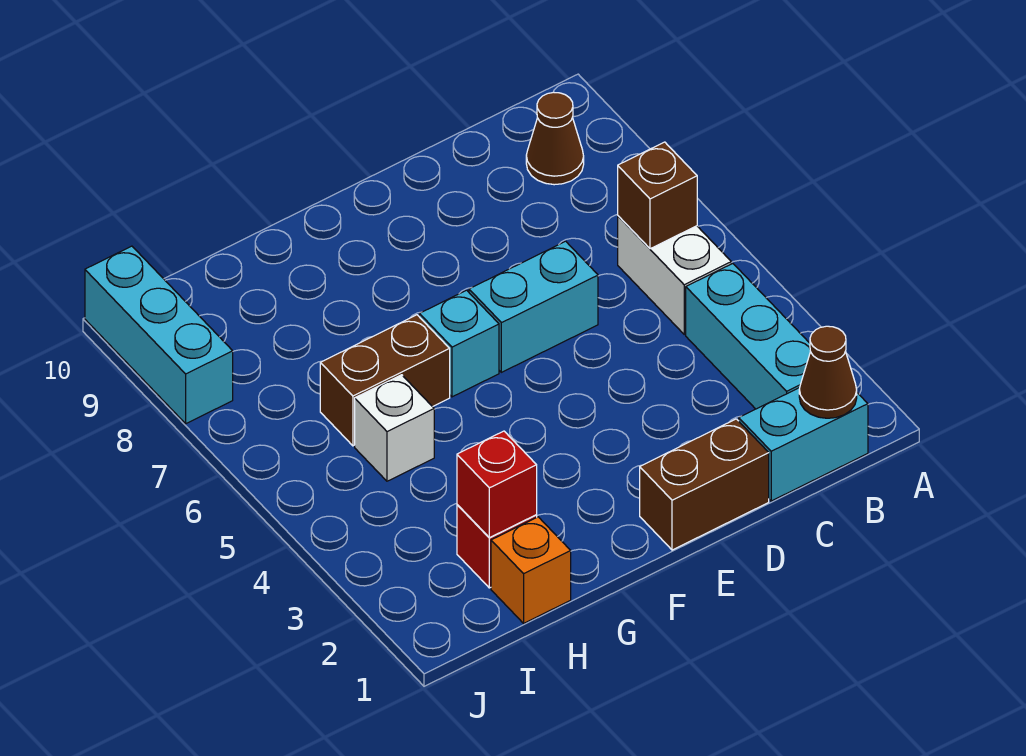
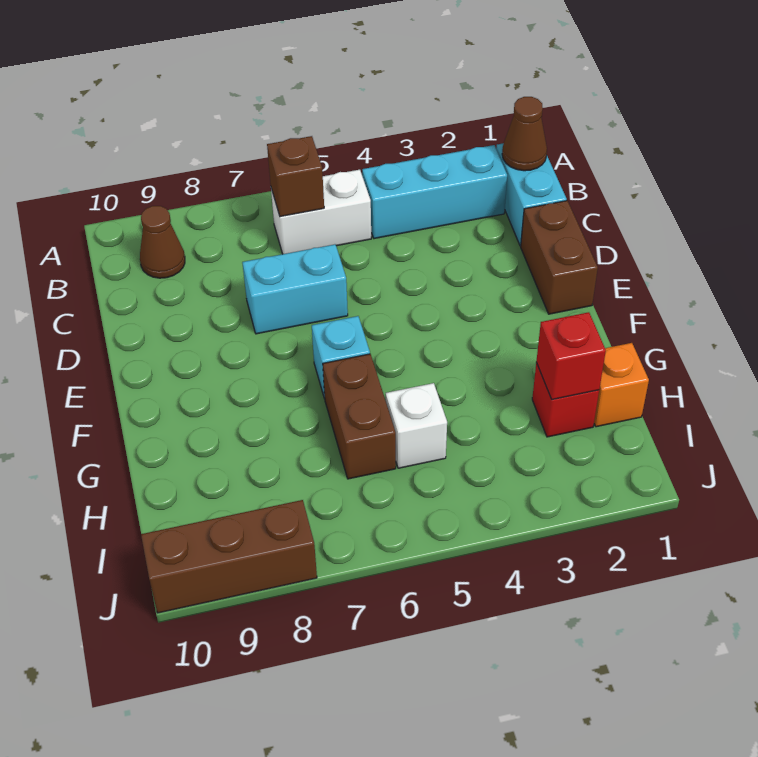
cyan brick D6:E6 level 1 -> cyan brick D6:D7 level 1
cyan brick J8:J10 level 1 -> brown brick J8:J10 level 1

